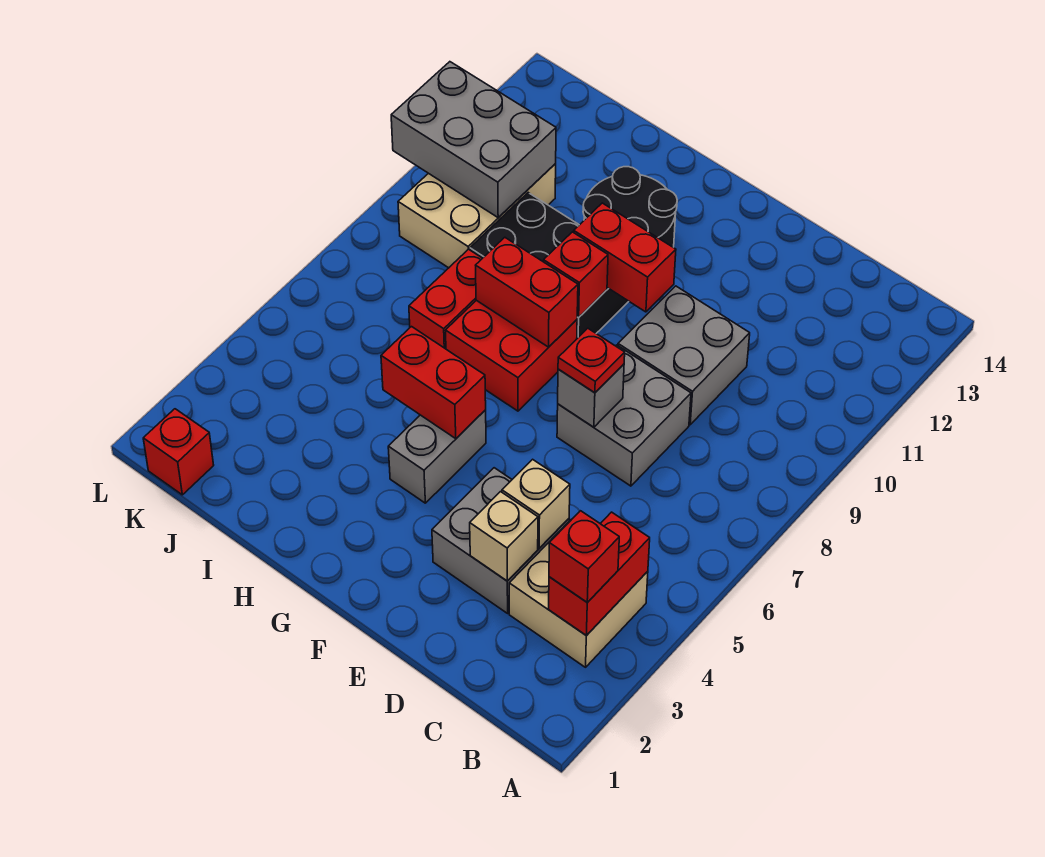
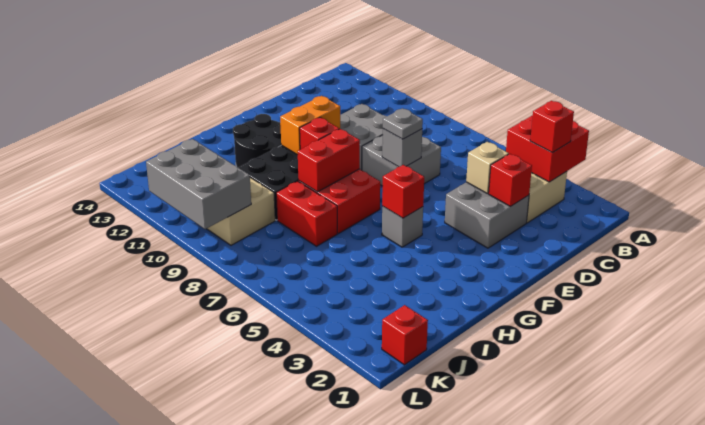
red brick B3:B4 level 2 -> red brick A3:B4 level 2
tan brick D3 level 2 -> red brick D3 level 2
red plate E7 level 3 -> grey plate E7 level 3
red brick F10:G10 level 2 -> orange brick F10:G10 level 2
grey brick G4:G5 level 1 -> grey brick G5 level 1
red brick G5:H5 level 2 -> red brick G5 level 2
grey brick J10:L11 level 2 -> grey brick K9:L11 level 2

